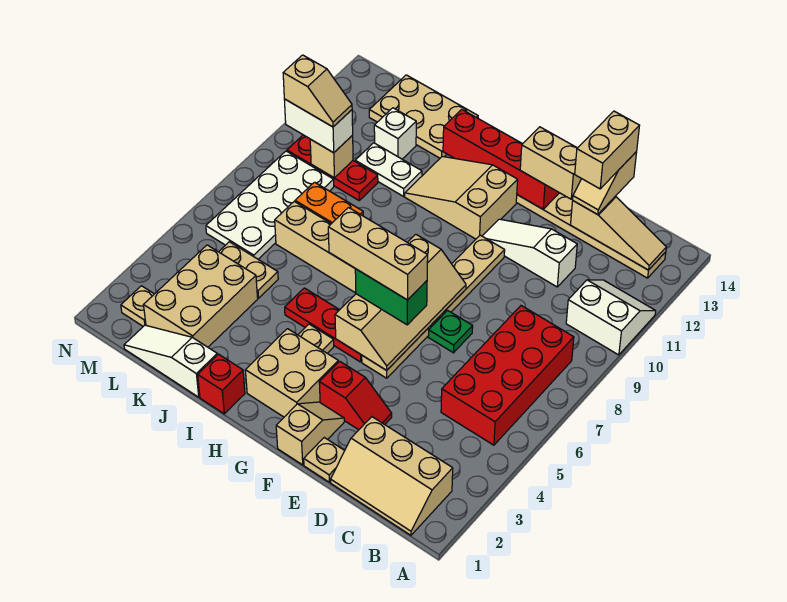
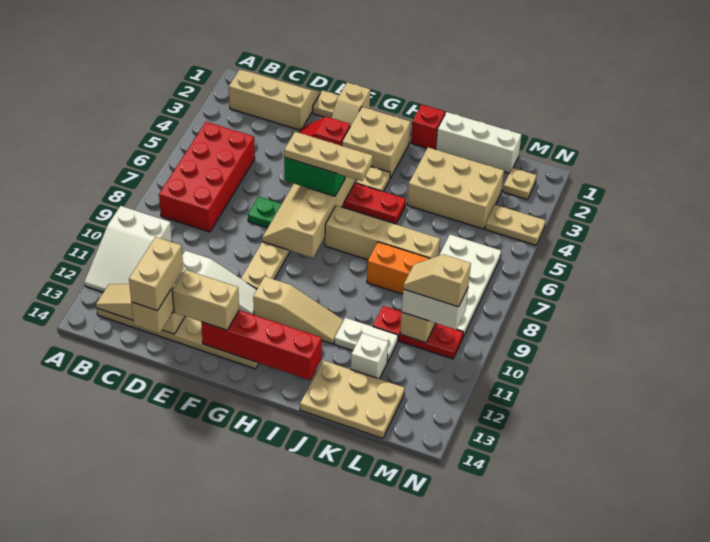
white slope A10:B11 level 1 top 10 -> white slope A10:B12 level 1 top 10
tan brick F6:H6 level 4 -> tan plate F6:H6 level 4
tan slope G11:I12 level 1 top G -> tan slope G11:I11 level 1 top G
white slope J1:L1 level 1 top J -> white brick J1:L1 level 1
tan brick K2:L4 level 1 -> tan brick J3:L4 level 1
tan plate K5:L5 level 1 -> tan plate M4:N4 level 1

